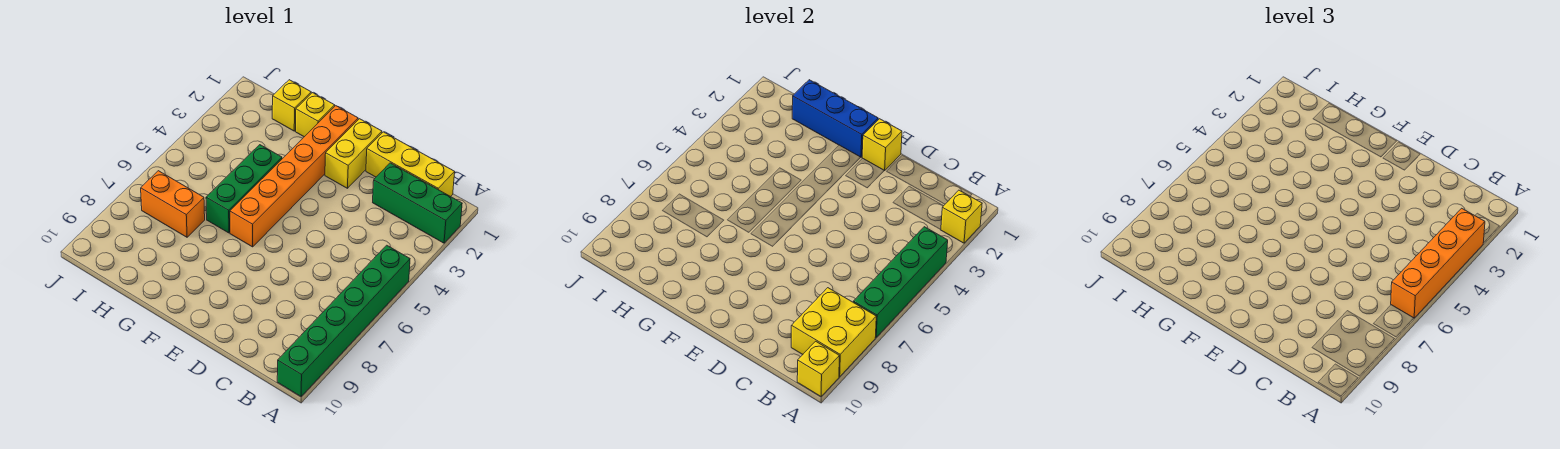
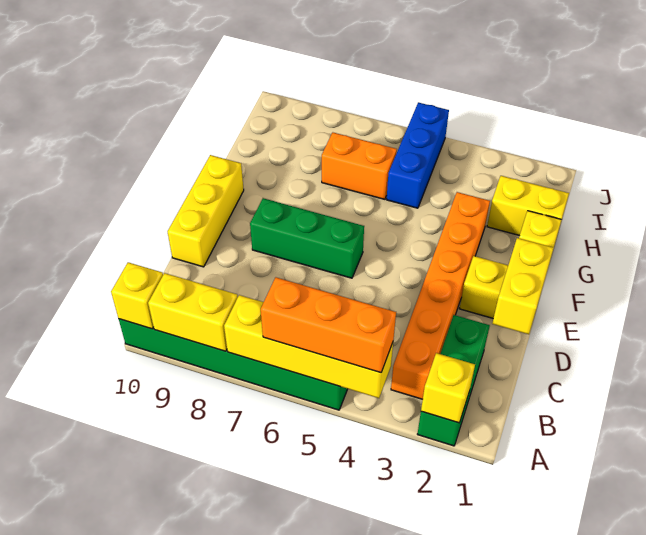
orange brick A3:A6 level 3 -> orange brick A4:A6 level 3
green brick A4:A7 level 2 -> yellow brick A4:A7 level 2
yellow brick A8:B9 level 2 -> yellow brick A8:A9 level 2
yellow brick B1:D1 level 1 -> yellow brick D10:F10 level 1
yellow brick E1 level 2 -> yellow brick D1:E1 level 2
orange brick F1:F6 level 1 -> orange brick B3:G3 level 1
blue brick F1:H1 level 2 -> blue brick H5:J5 level 1
green brick G4:G6 level 1 -> green brick E6:E8 level 1
yellow brick H1 level 1 -> yellow brick H1:H2 level 1
orange brick H7:I7 level 1 -> orange brick H6:H7 level 1

